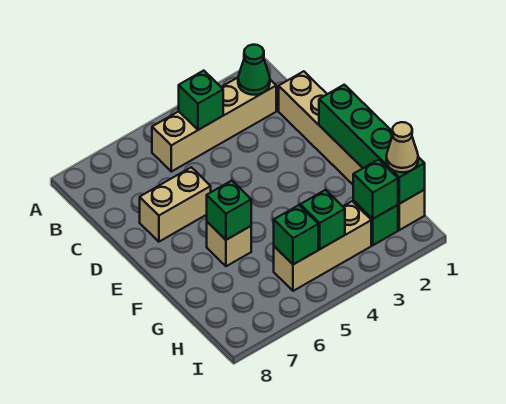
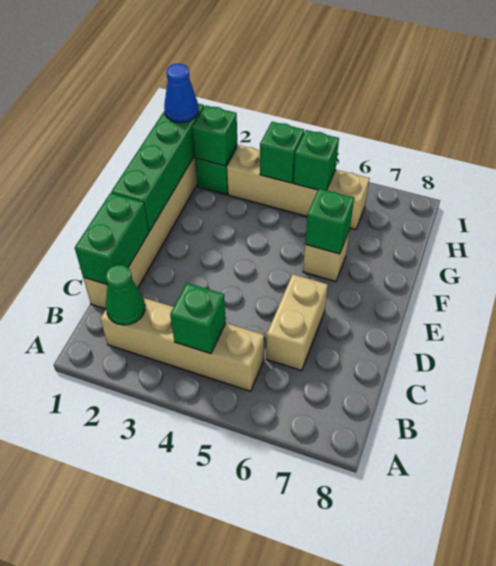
none -> green brick C1:D1 level 2
tan brick D6:D7 level 1 -> tan brick C6:D6 level 1
tan cone H1 level 3 -> blue cone H1 level 3
tan brick H3:H5 level 1 -> tan brick H3:H6 level 1

